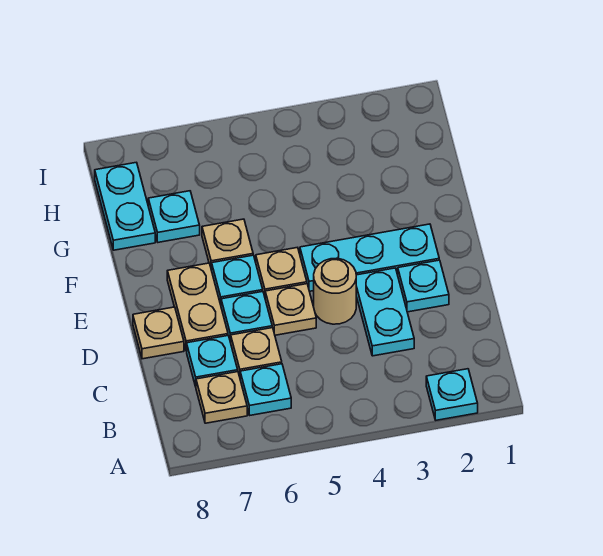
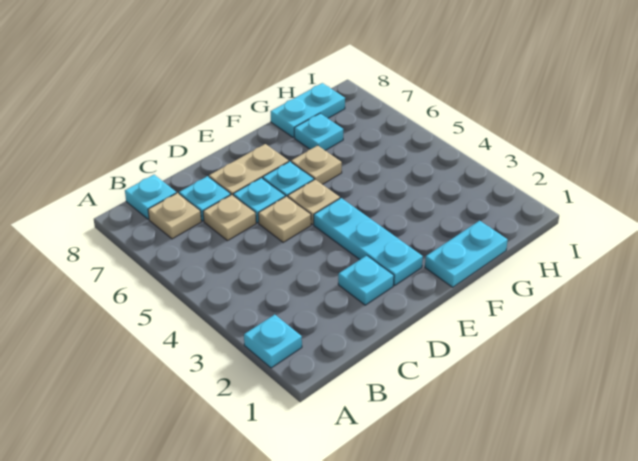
cyan plate B6 level 1 -> cyan plate B8 level 1
cyan plate C3:D3 level 1 -> cyan plate F1:G1 level 1
tan round brick D4 level 1 -> none
tan plate D8 level 1 -> none

